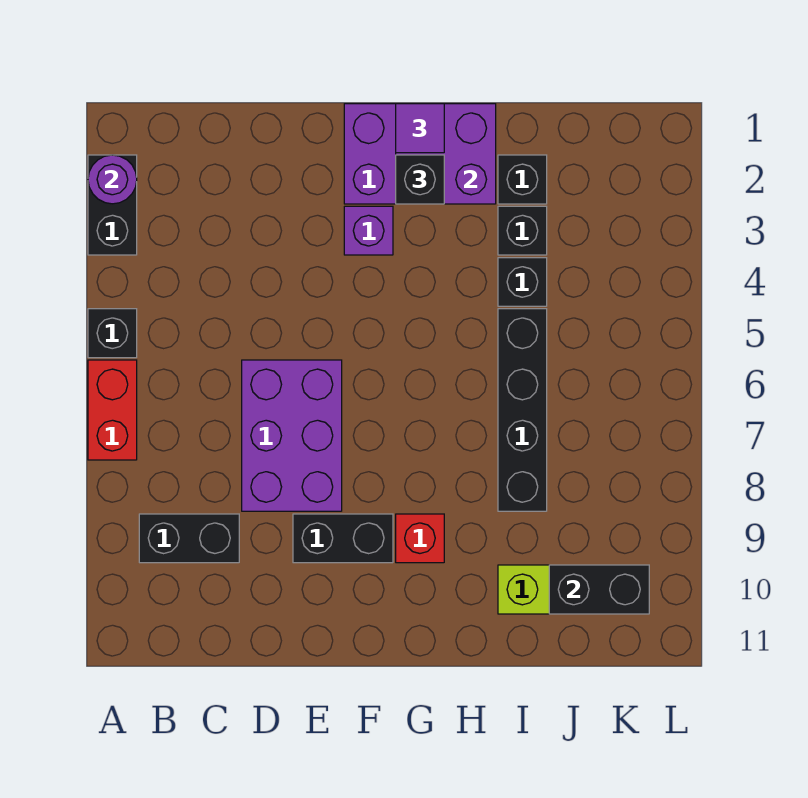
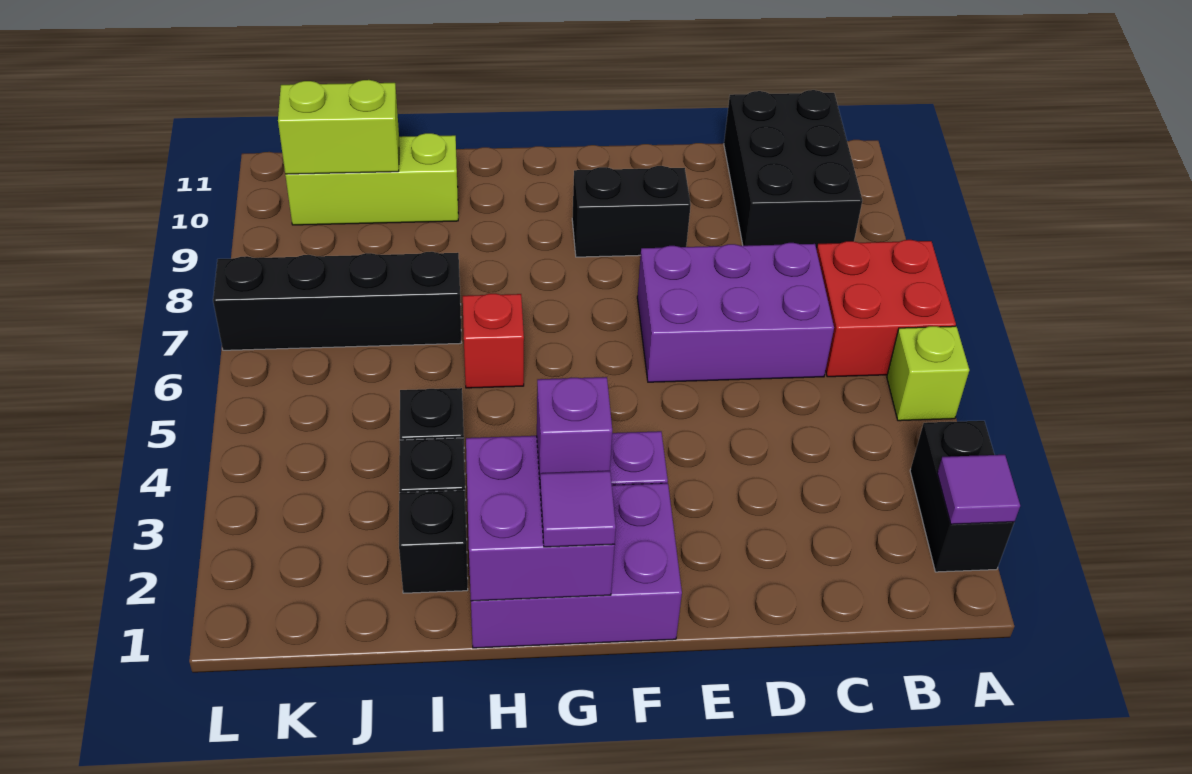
purple round brick A2 level 2 -> purple tile A2 level 2
black brick A5 level 1 -> lime brick A5 level 1
red brick A6:A7 level 1 -> red brick A6:B7 level 1
black brick B9:C9 level 1 -> black brick B9:C11 level 1
purple brick D6:E8 level 1 -> purple brick C6:E7 level 1
black brick G2 level 3 -> purple brick G2 level 3
red brick G9 level 1 -> red brick H6 level 1
black brick I5:I8 level 1 -> black brick I7:L7 level 1
black brick J10:K10 level 2 -> lime brick J10:K10 level 2

